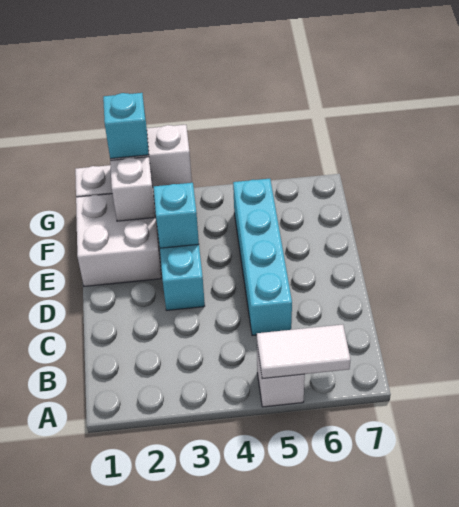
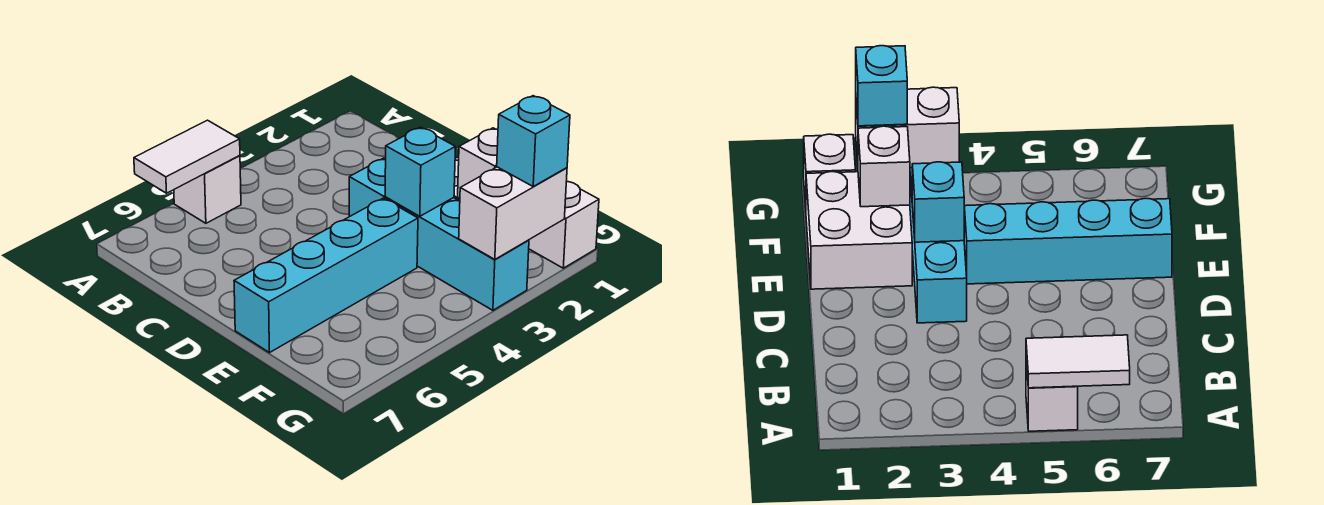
cyan brick C5:F5 level 1 -> cyan brick E4:E7 level 1

